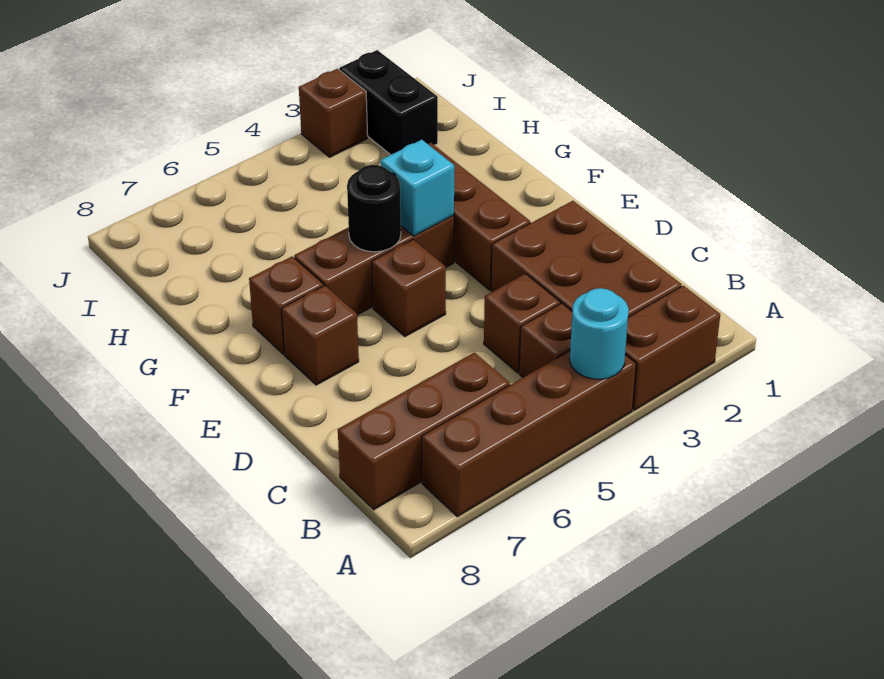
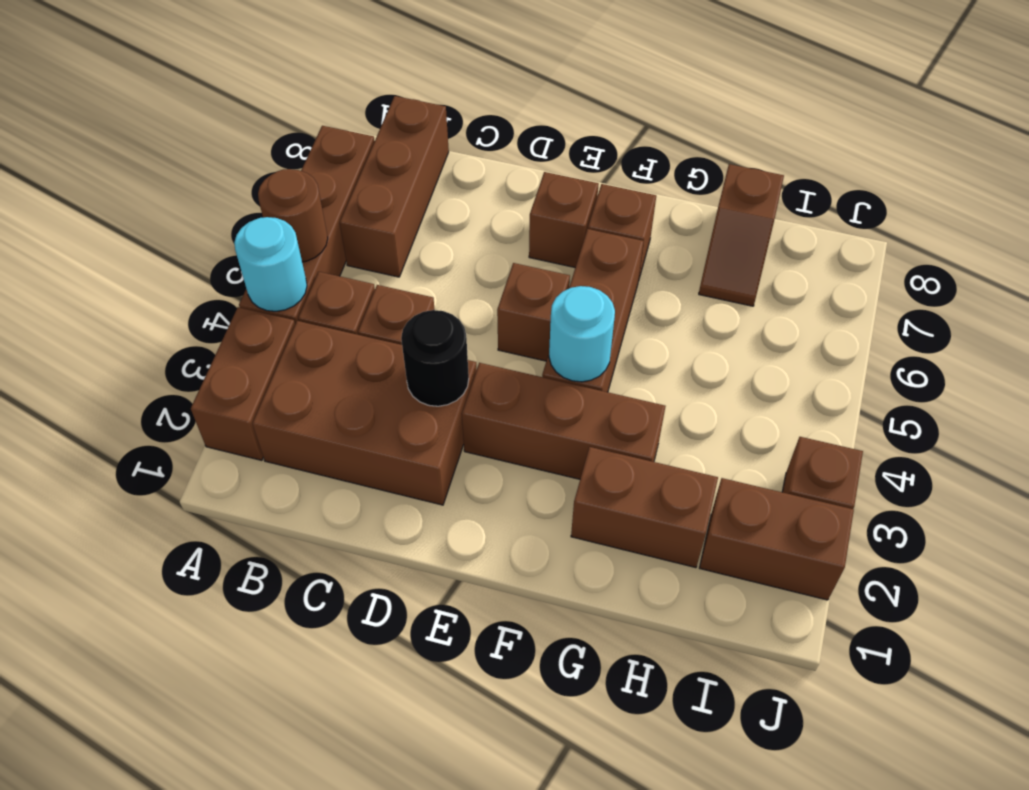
none -> brown round brick A5 level 2
cyan brick F4 level 2 -> cyan round brick F4 level 2
black round brick F5 level 2 -> black round brick D3 level 2
none -> brown brick G2:H2 level 1
none -> brown slope H7:H8 level 1 top 8
black brick I2:J2 level 1 -> brown brick I2:J2 level 1

